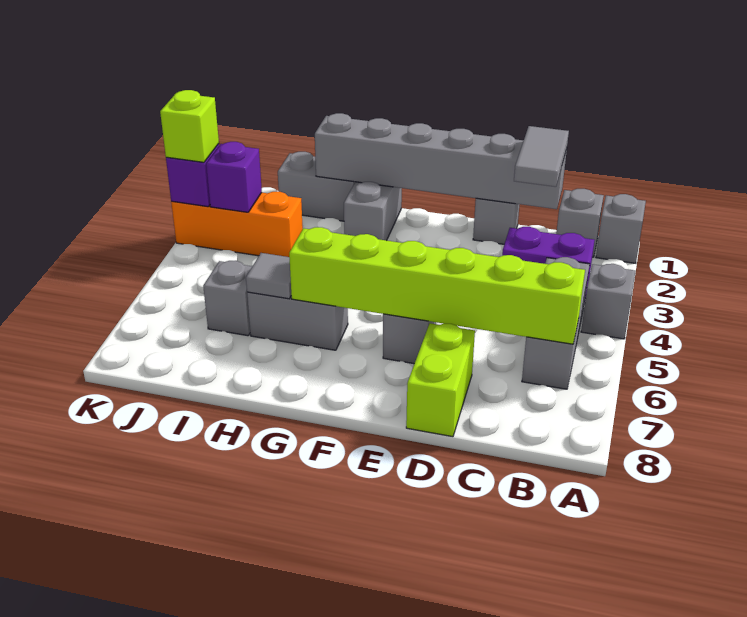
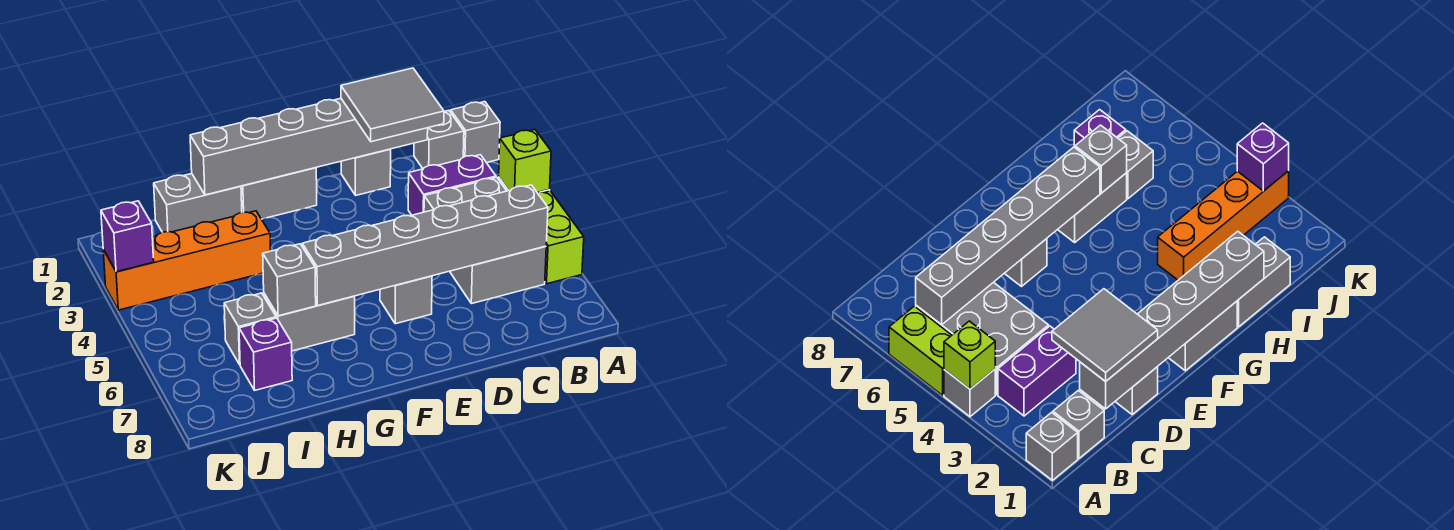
grey brick B4:B6 level 1 -> grey brick B4:C6 level 1
lime brick B6:G6 level 2 -> grey brick B6:G6 level 2
grey tile C1:C2 level 3 -> grey tile C1:D2 level 3
lime brick D7:D8 level 1 -> lime brick A5:A6 level 1
grey brick G1:G2 level 1 -> grey brick F1:G1 level 1
grey tile H6 level 2 -> grey brick H6 level 2
orange brick I3:K3 level 1 -> orange brick H3:K3 level 1
purple brick J3 level 2 -> purple brick I7 level 1
lime brick K3 level 3 -> lime brick A4 level 2

